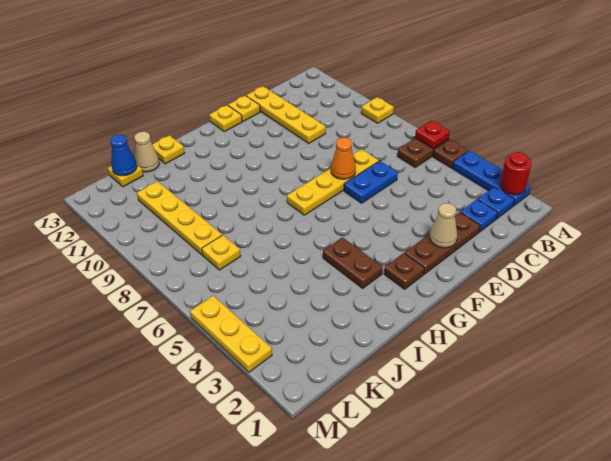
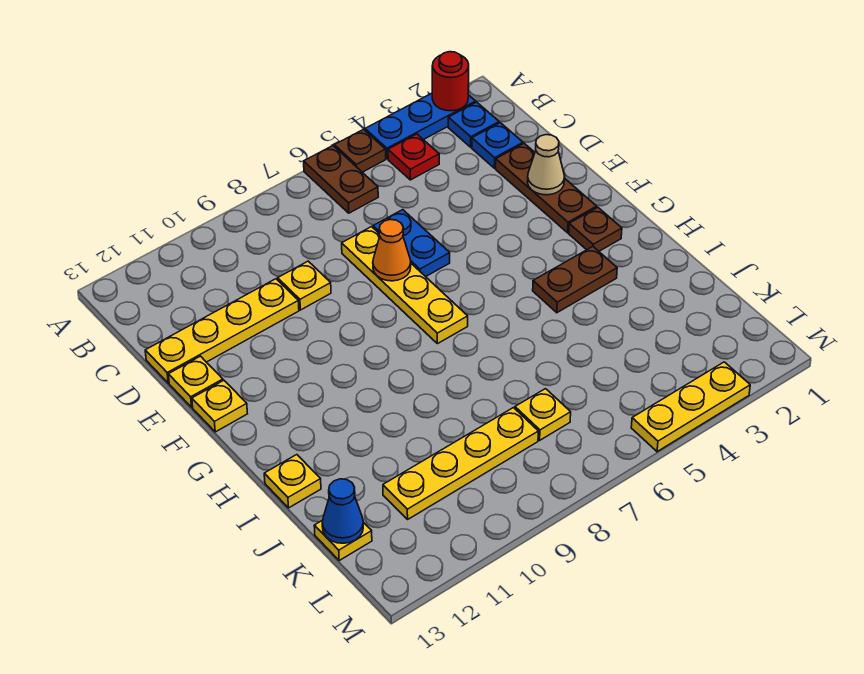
red plate A6 level 2 -> red plate B4 level 1
yellow plate A9 level 1 -> yellow plate D9 level 1
tan cone J13 level 1 -> none

